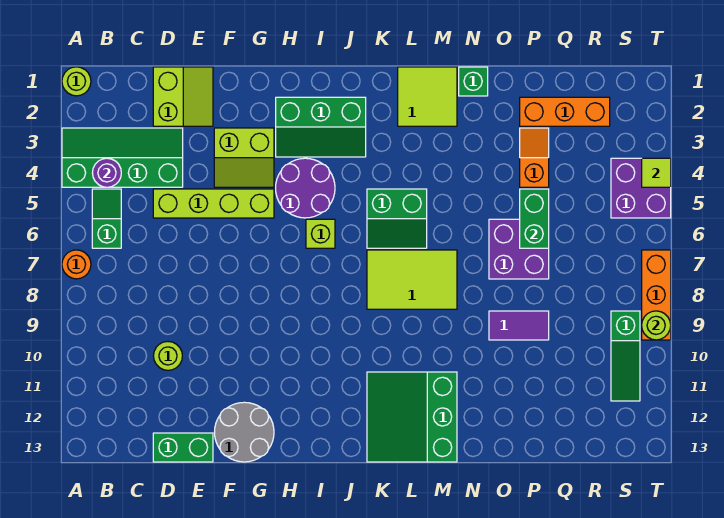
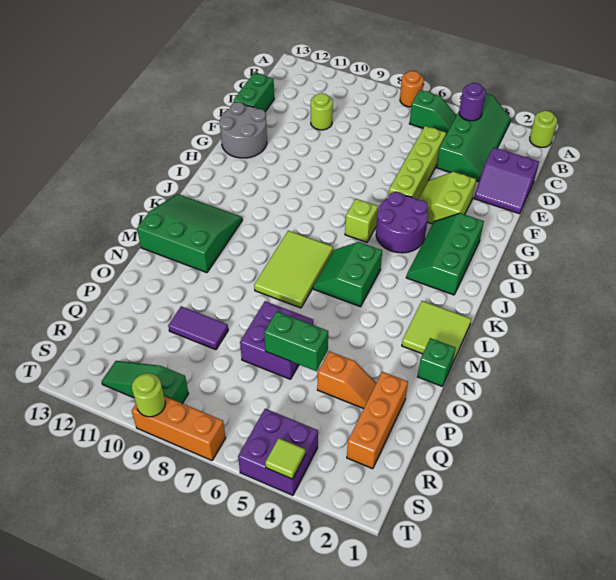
lime slope D1:E2 level 1 top D -> purple slope D1:E2 level 1 top D
purple tile O9:P9 level 1 -> purple tile P9:P10 level 1

